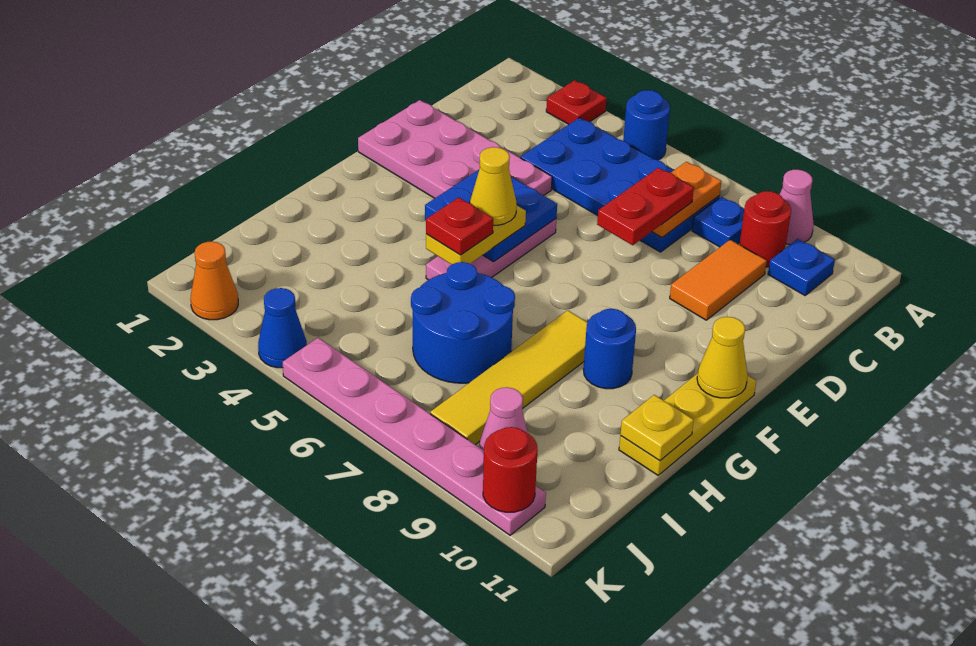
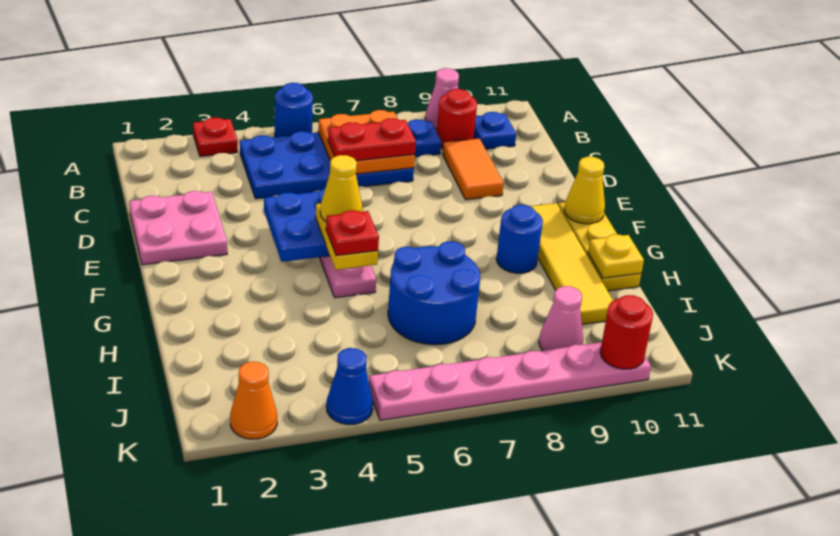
orange plate B7:C7 level 2 -> orange plate B6:C7 level 2
red plate C7:D7 level 3 -> red plate C6:C7 level 3
pink plate D1:E4 level 1 -> pink plate D1:E2 level 1
yellow tile G8:J8 level 1 -> yellow tile F10:I10 level 1

